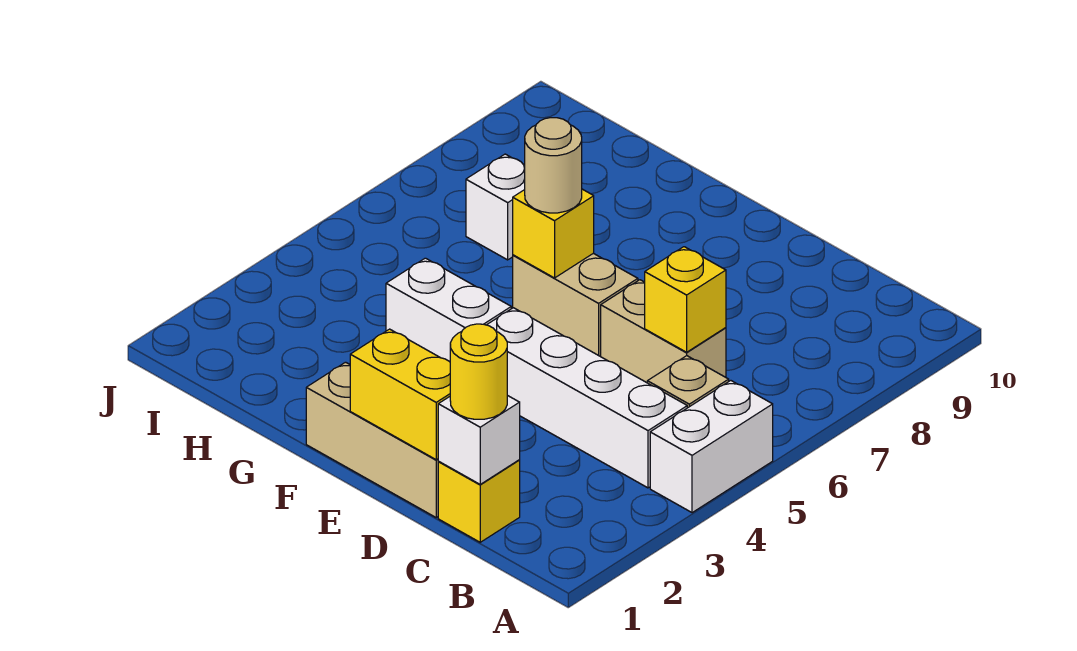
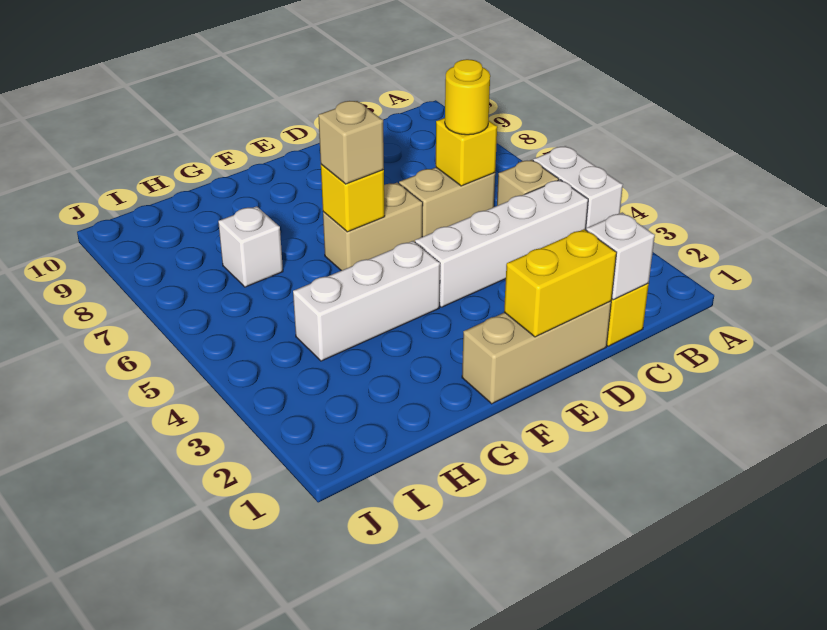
yellow round brick C1 level 3 -> yellow round brick C6 level 3
white brick F4:G4 level 1 -> white brick F4:H4 level 1
tan round brick F6 level 3 -> tan brick F6 level 3

